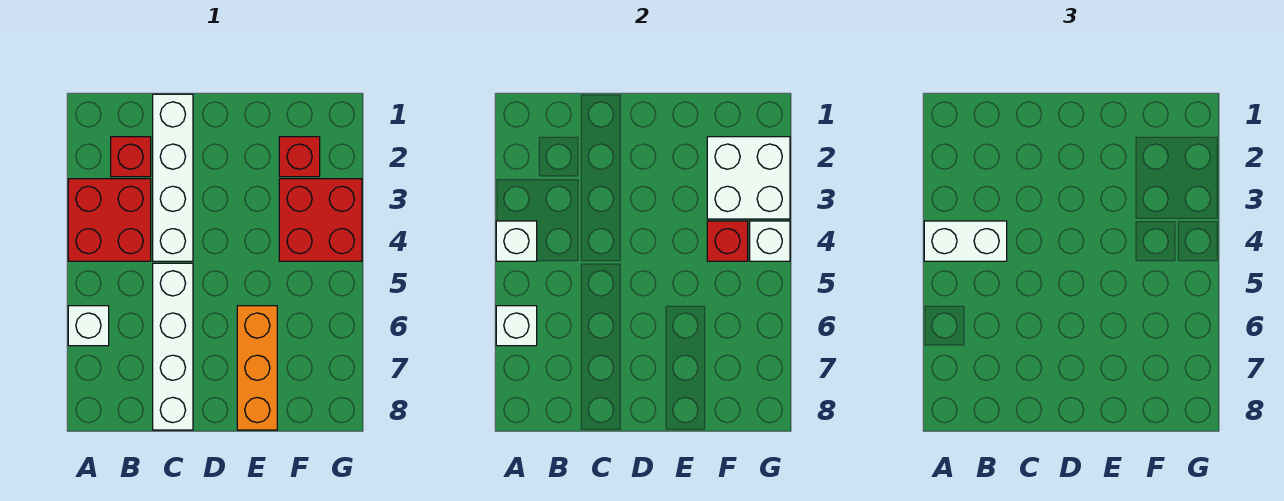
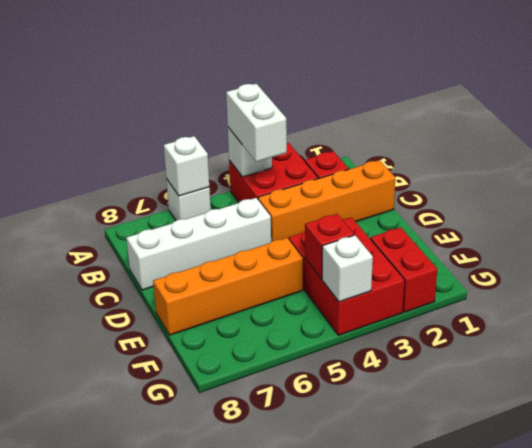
white brick C1:C4 level 1 -> orange brick C1:C4 level 1
orange brick E6:E8 level 1 -> orange brick E5:E8 level 1
red brick F2 level 1 -> red brick F2:G2 level 1
white brick F2:G3 level 2 -> none
red brick F3:G4 level 1 -> red brick E3:G4 level 1

